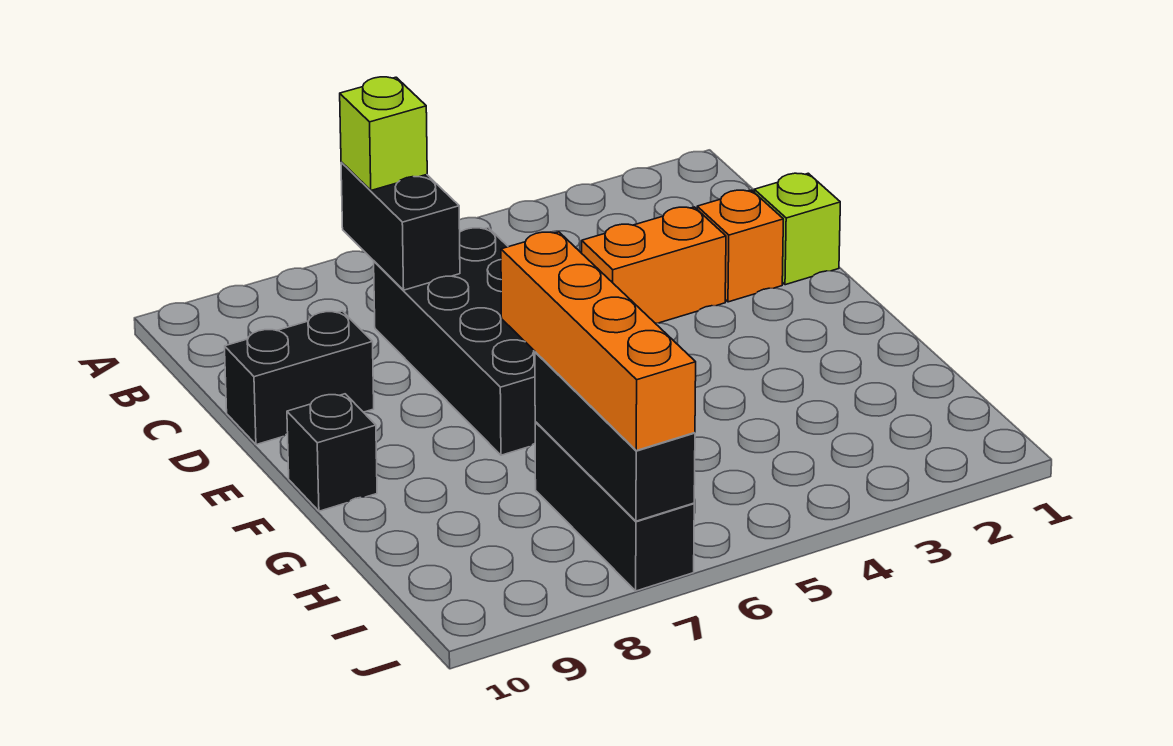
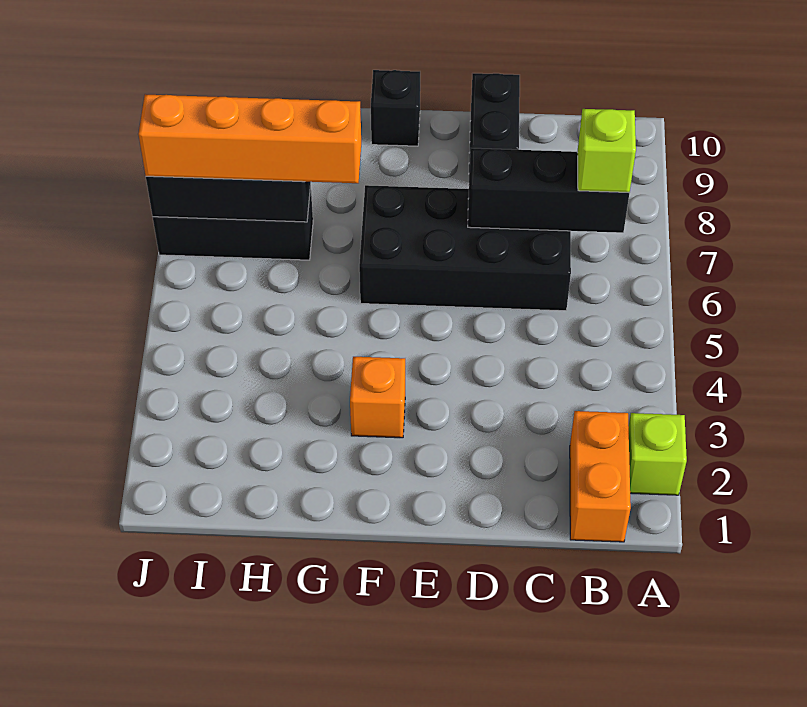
black brick B7:C7 level 2 -> black brick B7:D7 level 2
lime brick D1 level 1 -> lime brick A2 level 1
orange brick D2 level 1 -> orange brick F3 level 1
orange brick D3:D4 level 1 -> orange brick B1:B2 level 1

